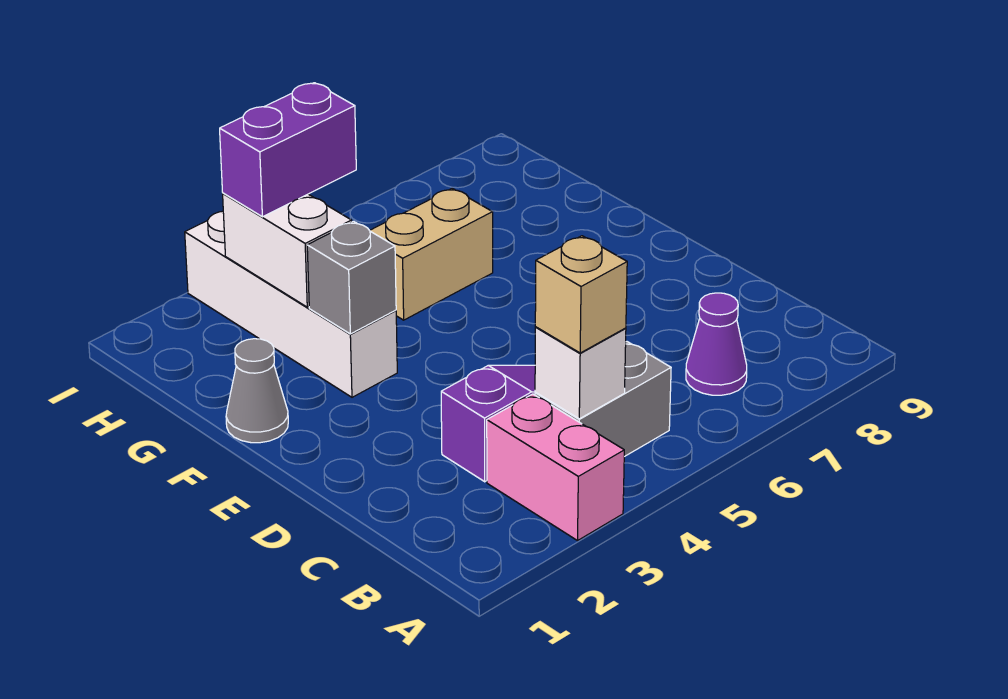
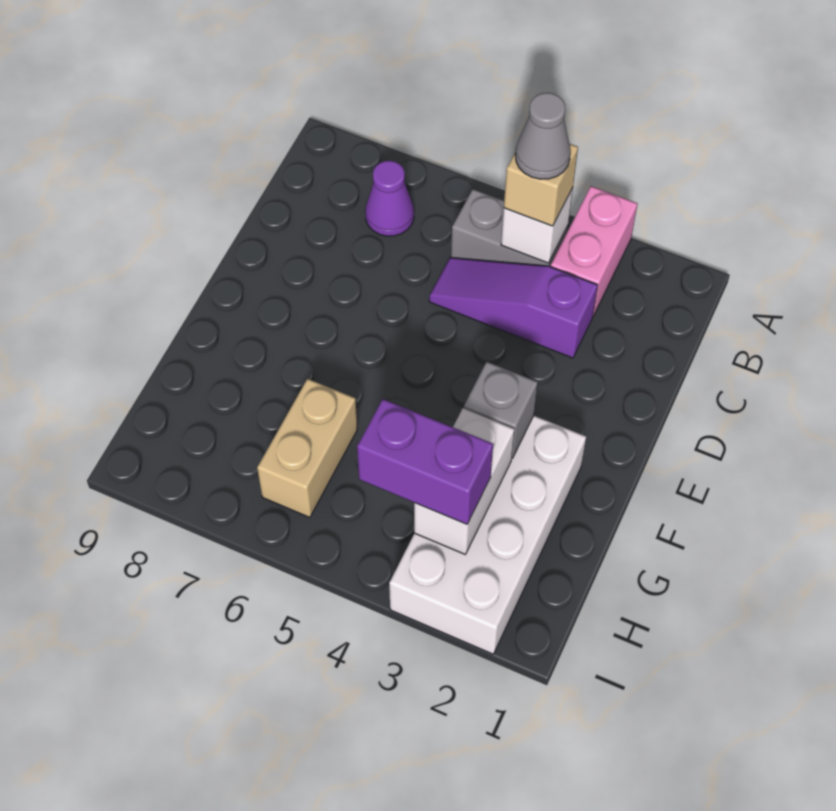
grey cone F1 level 1 -> grey cone B4 level 4
white brick F3:I3 level 1 -> white brick F2:I3 level 1
tan brick G5:G6 level 1 -> tan brick G6:H6 level 1

